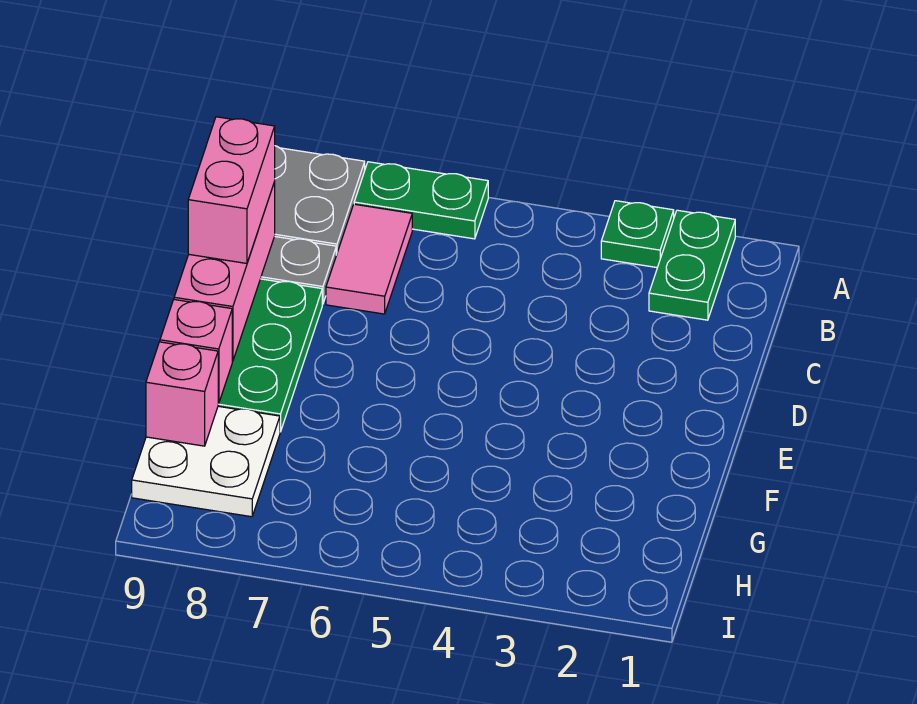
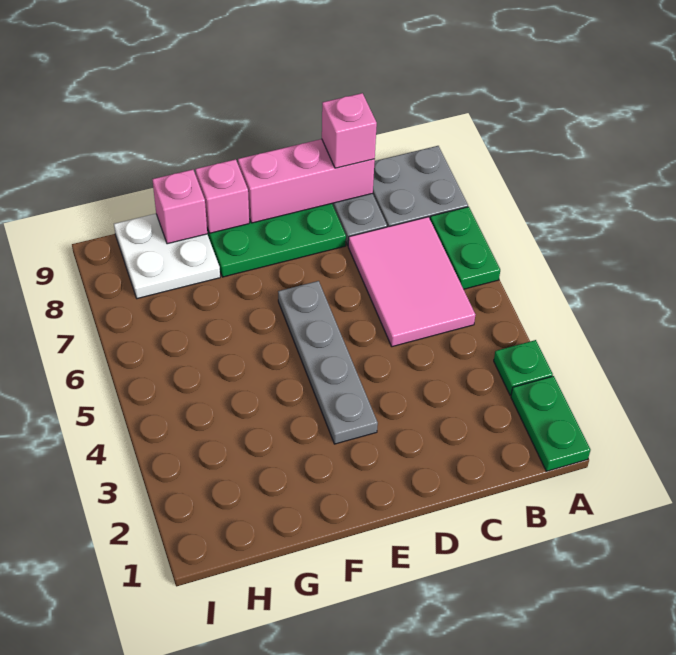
green plate A2:B2 level 1 -> green plate A1:A2 level 1
pink tile B7:C7 level 1 -> pink tile B5:C7 level 1
pink brick C9:D9 level 3 -> pink brick C9 level 3
none -> grey plate E3:E6 level 1

